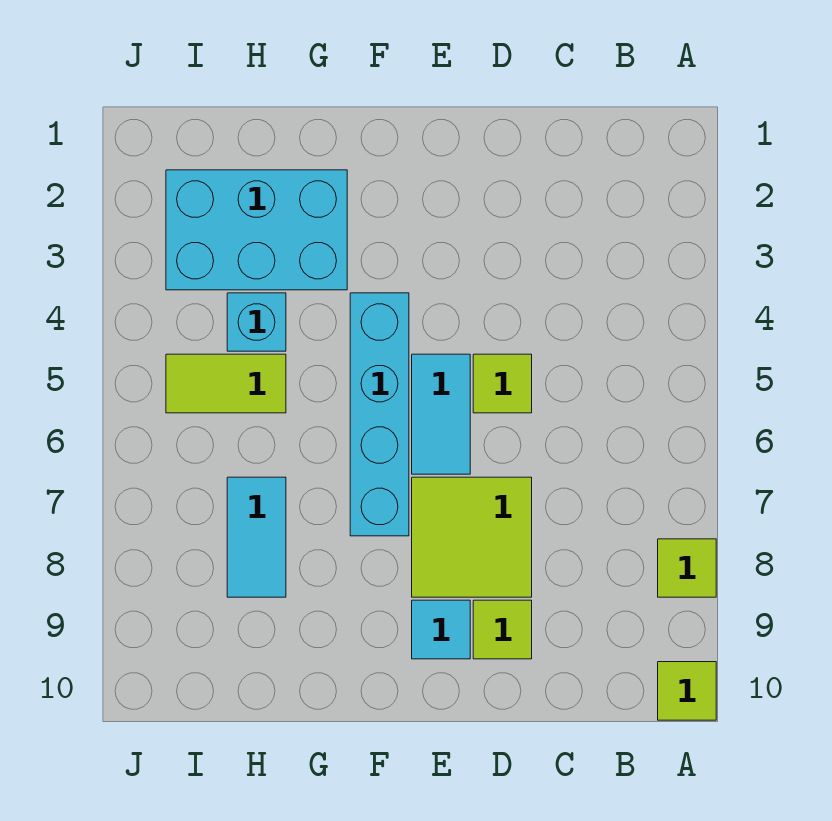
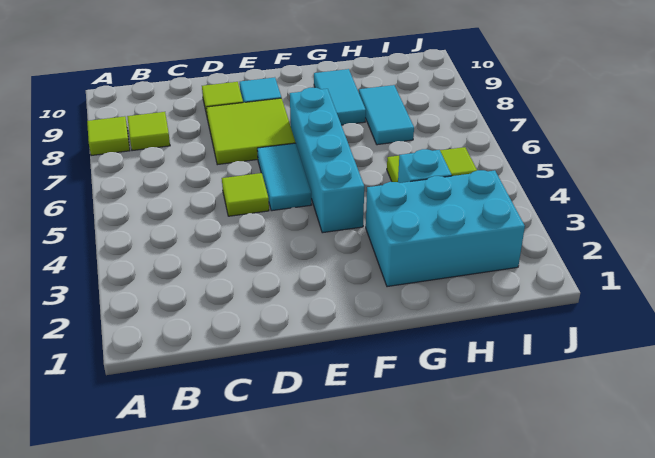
lime tile A10 level 1 -> lime tile B8 level 1
none -> cyan tile G8:G9 level 1

